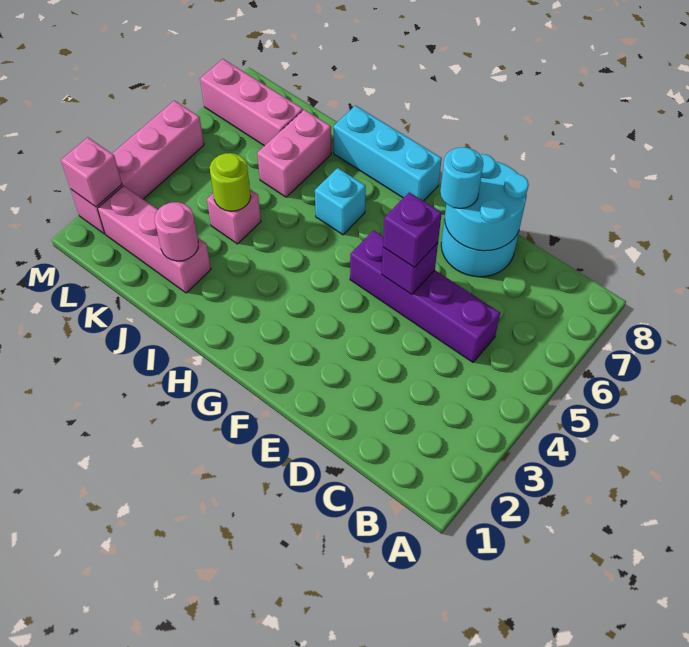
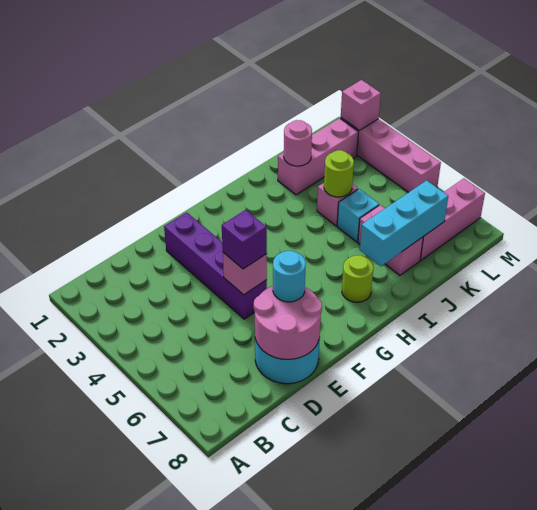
purple brick C5:F5 level 1 -> purple brick E2:E5 level 1
cyan round brick D7:E8 level 2 -> pink round brick D7:E8 level 2
purple brick E5 level 2 -> pink brick E5 level 2
cyan brick G8:I8 level 1 -> cyan brick I7:K7 level 2
cyan brick H6 level 1 -> cyan brick J5 level 1
none -> lime round brick H7 level 1

